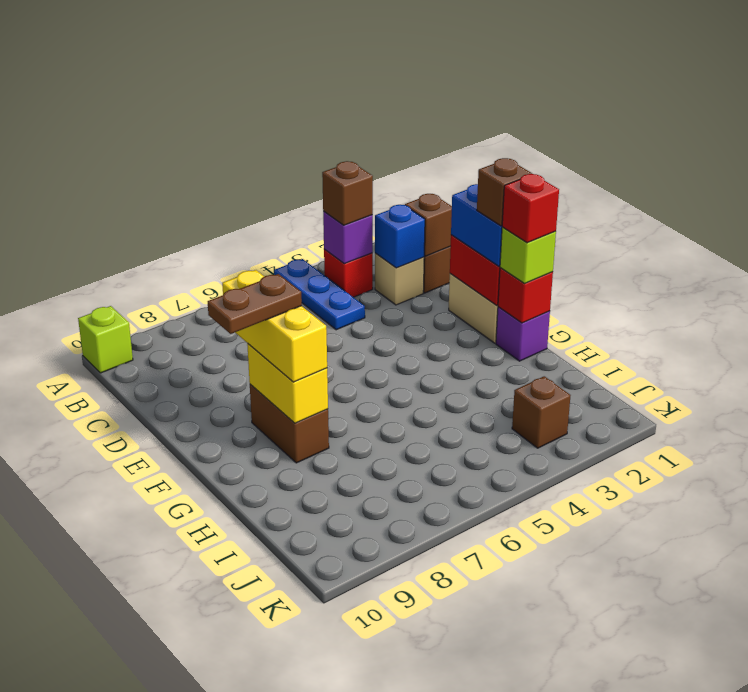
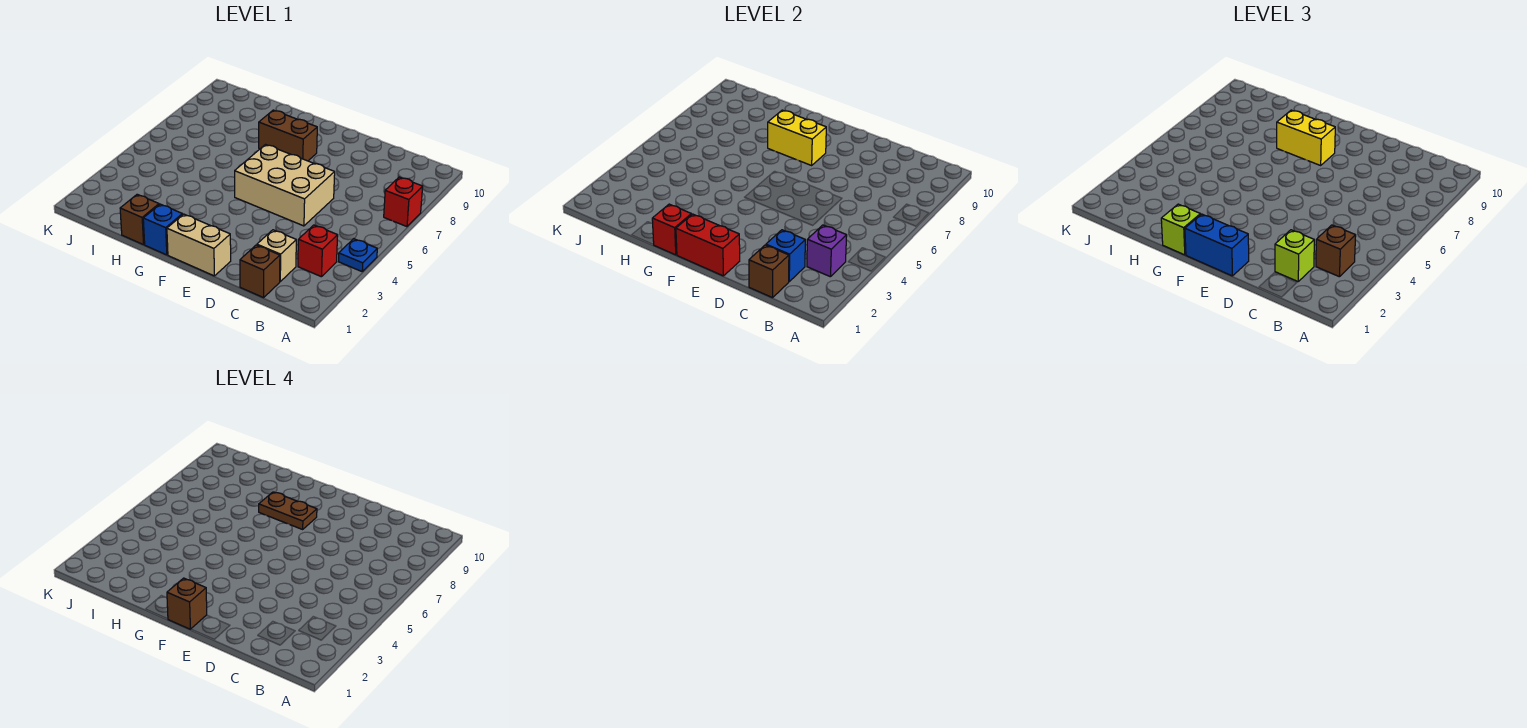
blue plate A4:C4 level 1 -> blue plate A4 level 1
lime brick A10 level 1 -> lime brick C2 level 3
none -> tan brick D5:F6 level 1
yellow brick E8:G8 level 3 -> yellow brick F8:G8 level 3
brown plate F8:F9 level 4 -> brown plate F8:G8 level 4
purple brick G1 level 1 -> blue brick G1 level 1
red brick G1 level 4 -> red brick A7 level 1
brown brick J3 level 1 -> brown brick H1 level 1

